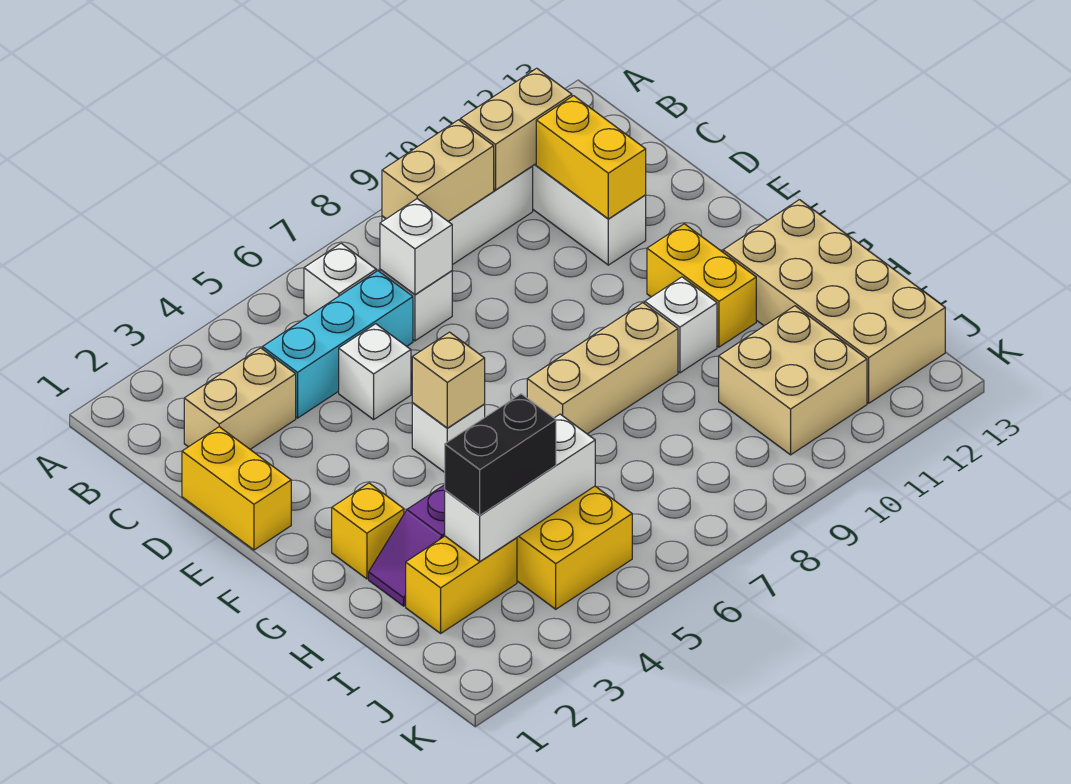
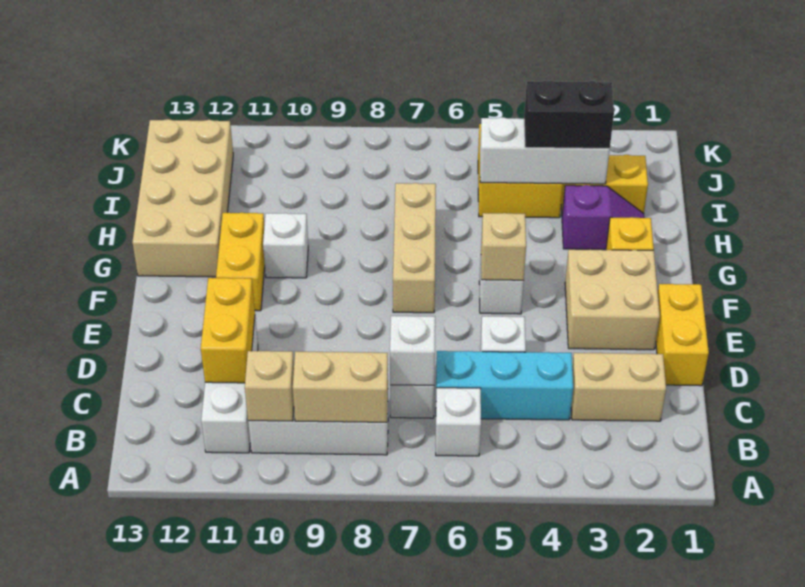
tan brick B10:B11 level 2 -> tan brick B10 level 2
tan brick G7:G9 level 1 -> tan brick F7:H7 level 1
tan brick I10:J11 level 1 -> tan brick E2:F3 level 1

